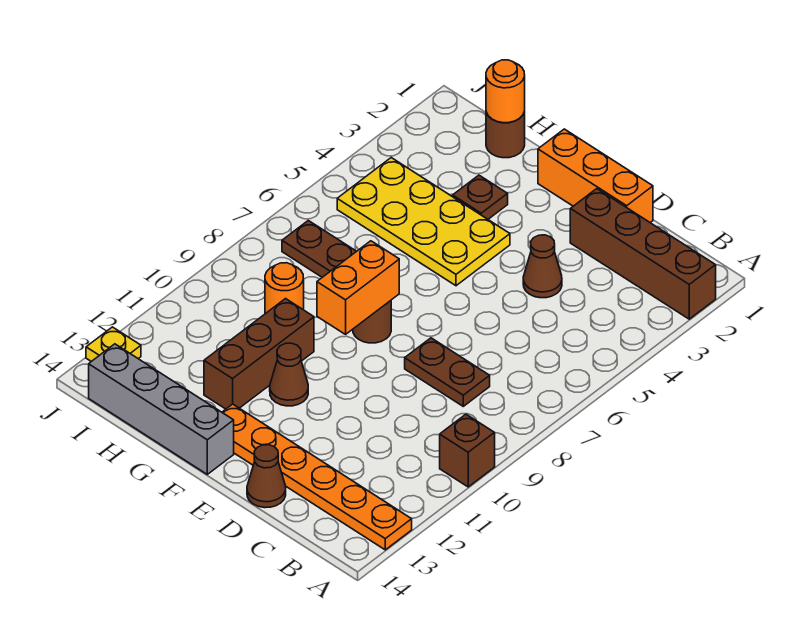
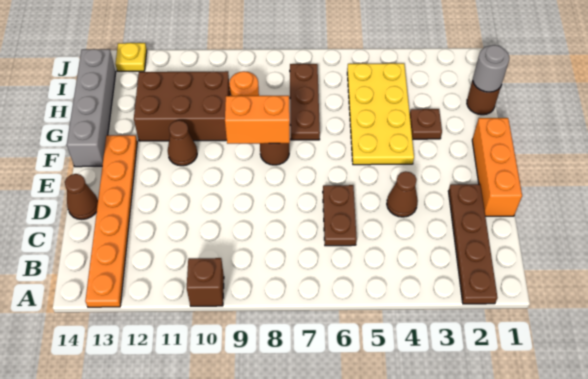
brown brick A2:D2 level 1 -> brown plate A2:D2 level 1
brown plate C8:D8 level 1 -> brown plate C6:D6 level 1
brown brick G10:G12 level 1 -> brown brick G10:H12 level 1
orange round brick H1 level 2 -> grey round brick H1 level 2

